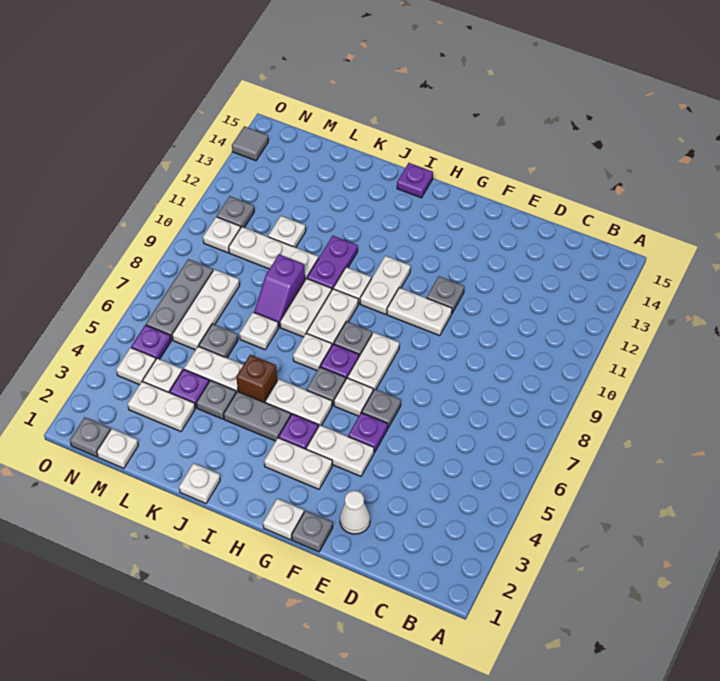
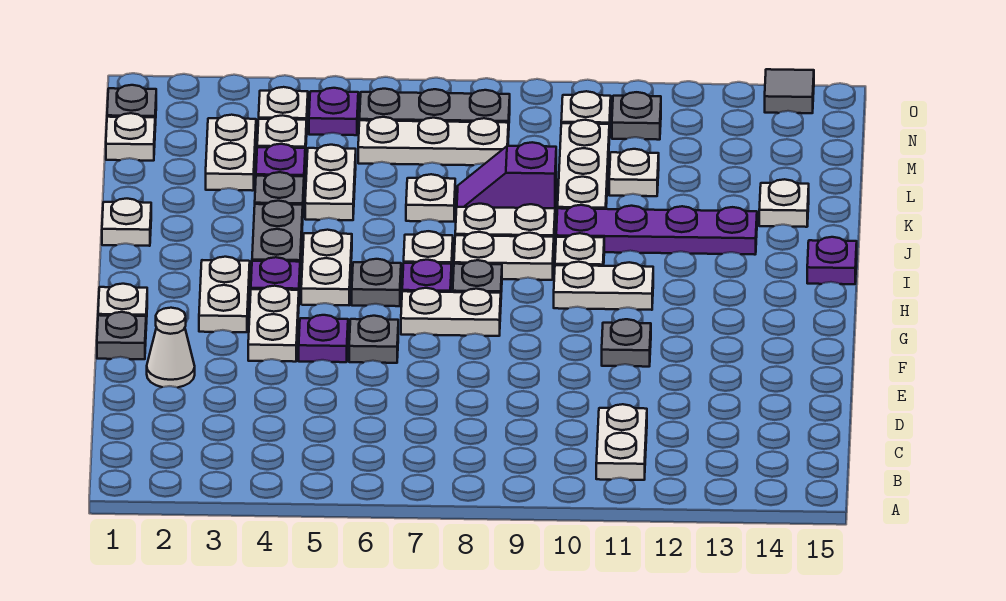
white plate F10:G10 level 1 -> white plate B11:C11 level 1
white plate G6 level 1 -> white plate K14 level 1
brown brick J5 level 1 -> none
purple plate J10:J11 level 1 -> purple plate J10:J13 level 1
grey plate L6 level 1 -> none

